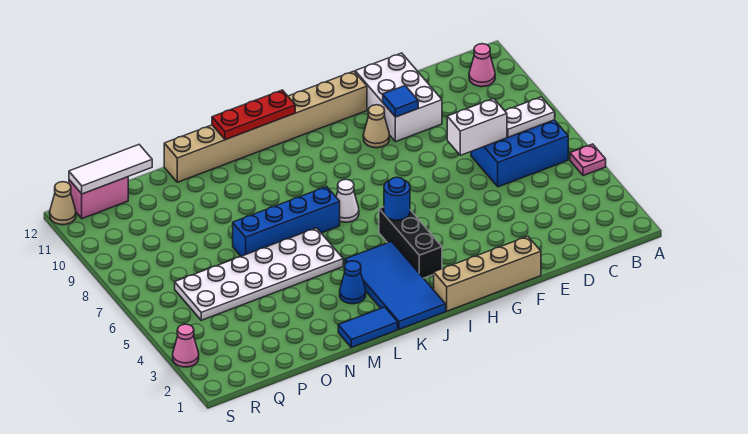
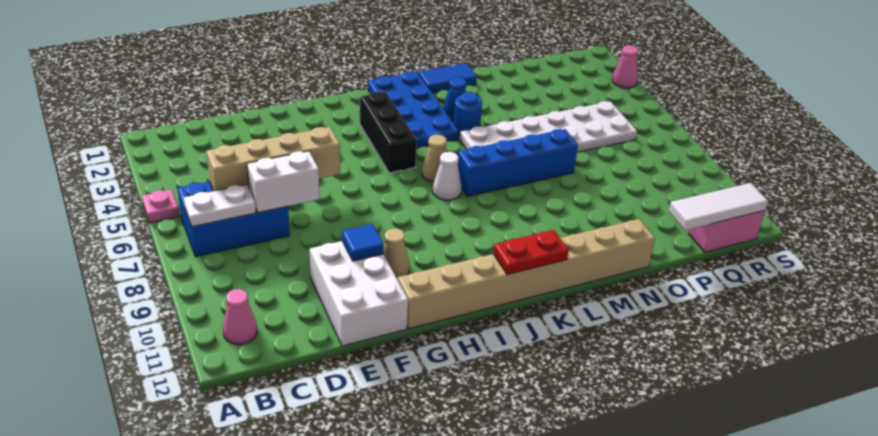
tan brick F1:I1 level 1 -> tan brick C6:F6 level 2
blue round brick I5 level 2 -> blue round brick L4 level 1
blue tile J1:K4 level 1 -> blue plate J1:K4 level 1
red plate J12:L12 level 2 -> red plate J12:K12 level 2
tan cone S12 level 1 -> tan cone J6 level 1

